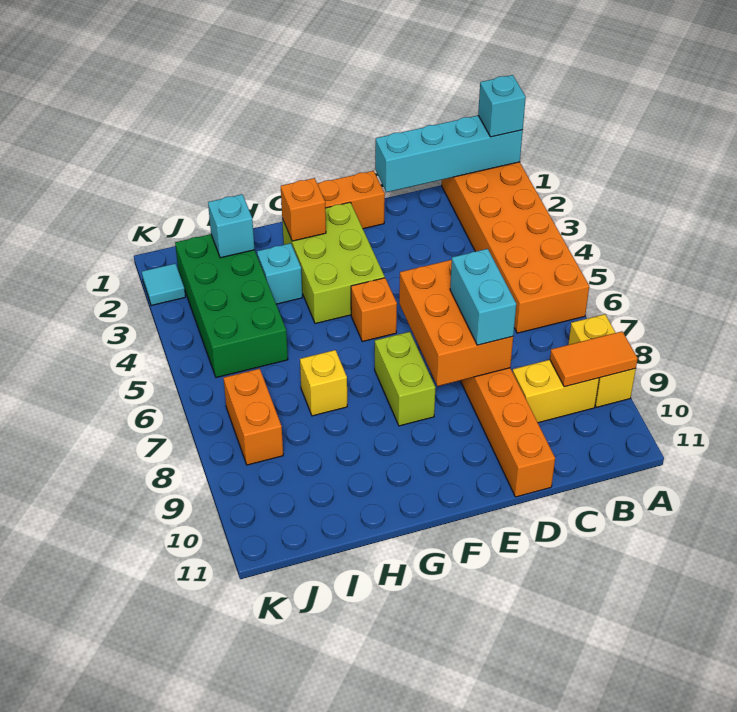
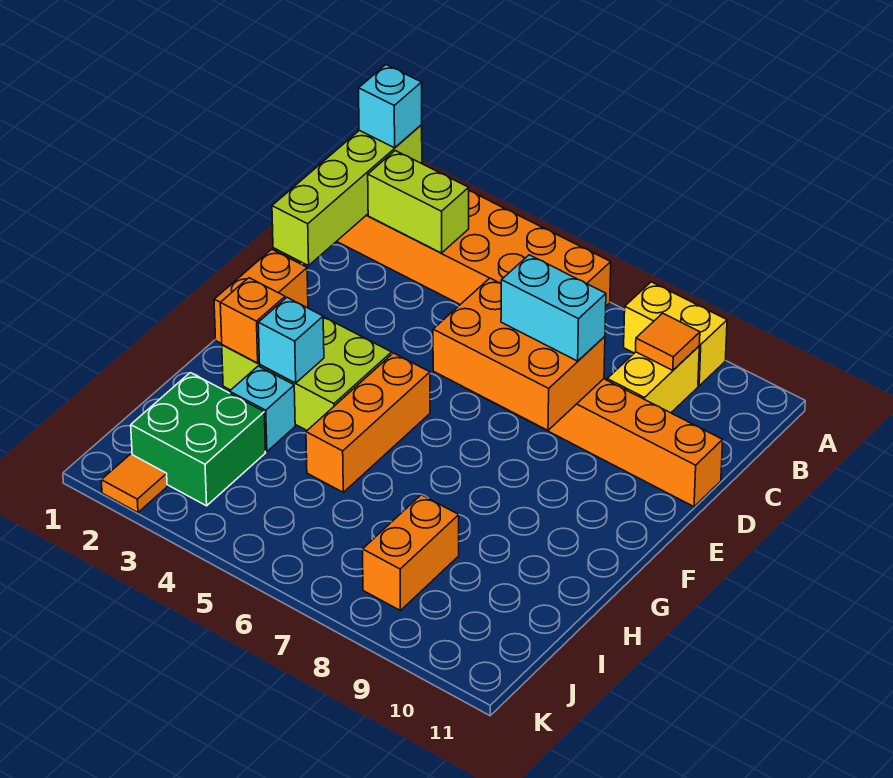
cyan brick A1:D1 level 2 -> lime brick A1:D1 level 2
orange tile A9:B9 level 2 -> orange tile B9 level 2
orange brick F5 level 1 -> orange brick F5:H5 level 1
lime brick F7:F8 level 1 -> lime brick B2:B3 level 2
yellow brick H7 level 1 -> none
green brick I2:J5 level 1 -> green brick I2:J3 level 1
cyan brick I2 level 2 -> cyan brick G3 level 2
orange brick J7:J8 level 1 -> orange brick I8:J8 level 1
cyan tile K2 level 1 -> orange tile K2 level 1

